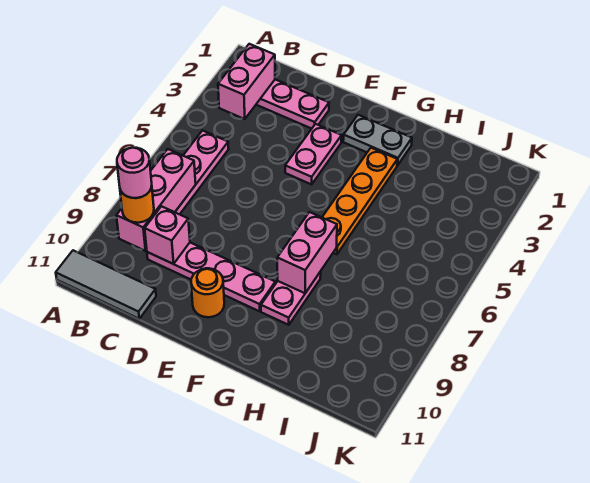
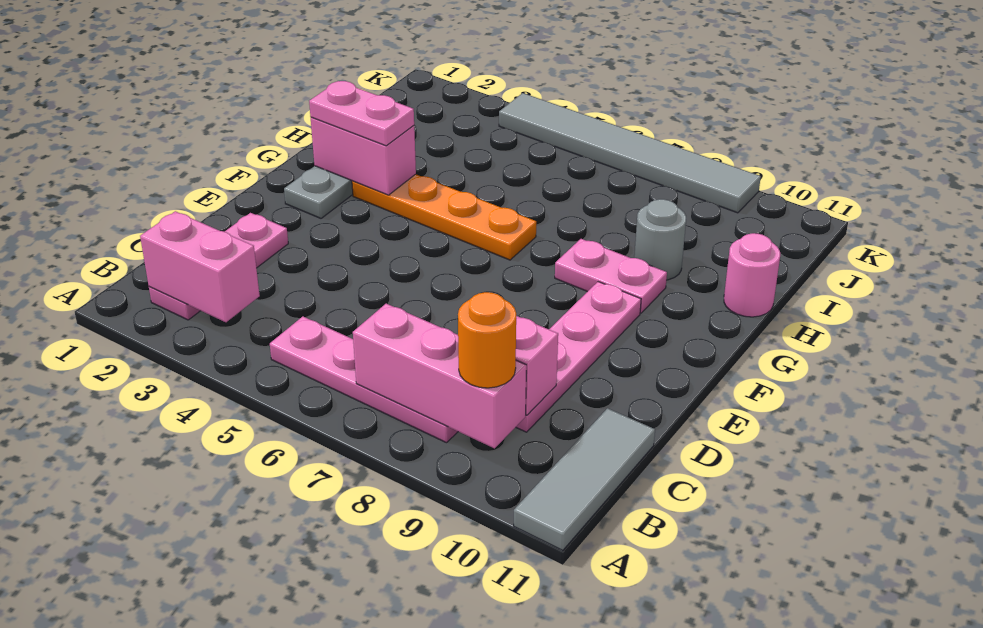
pink round brick B9 level 4 -> pink round brick H11 level 1
pink plate E3:E4 level 1 -> pink plate G2:G3 level 3
orange round brick E10 level 1 -> none
pink brick G7:G8 level 2 -> pink brick G2:G3 level 2
none -> grey round brick H9 level 1
none -> grey tile K4:K9 level 1

